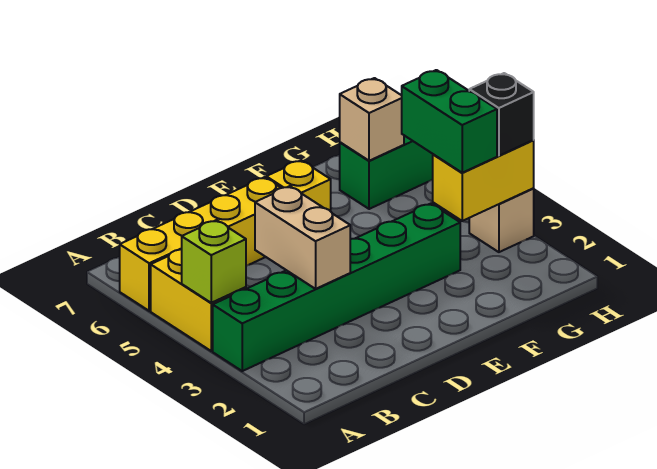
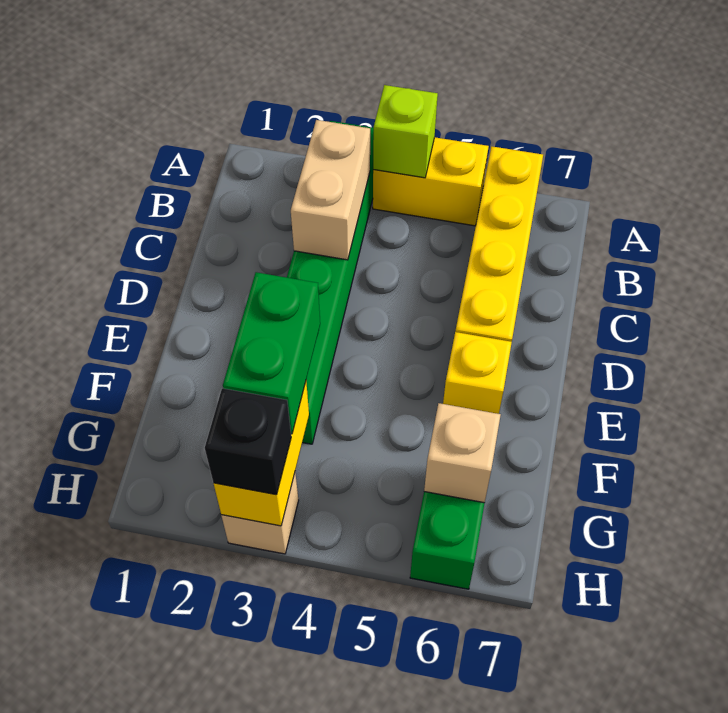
tan brick C3:C4 level 2 -> tan brick B3:C3 level 2
green brick G3:G4 level 3 -> green brick F3:G3 level 3

